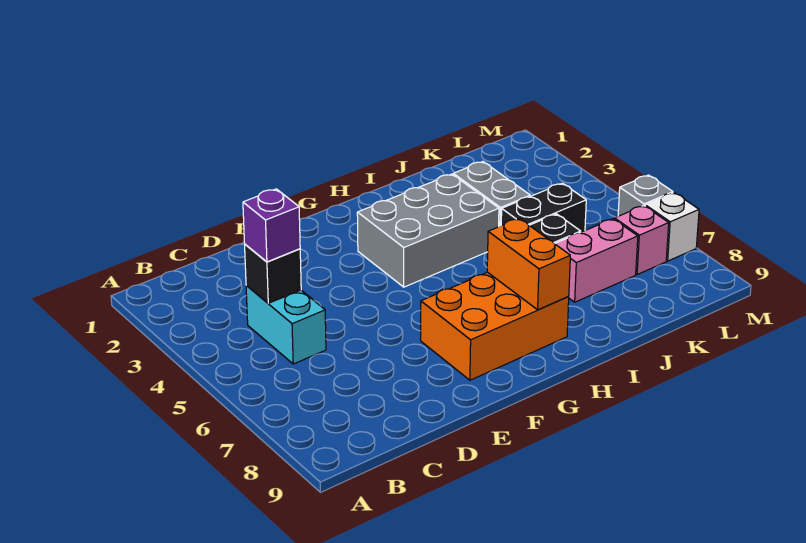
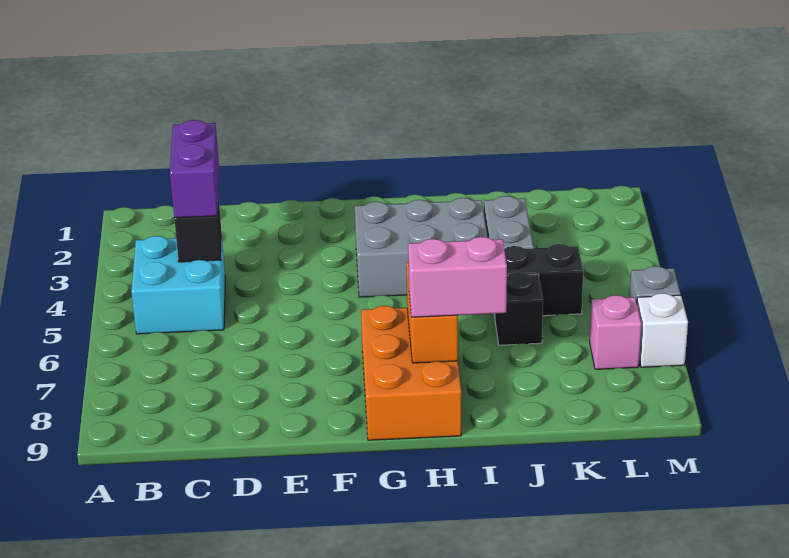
cyan brick C4:C5 level 1 -> cyan brick B4:C5 level 1
purple brick C4 level 3 -> purple brick C3:C4 level 3
orange brick F7:H8 level 1 -> orange brick G7:H9 level 1
pink brick J7:K7 level 1 -> pink brick H8:I8 level 3

